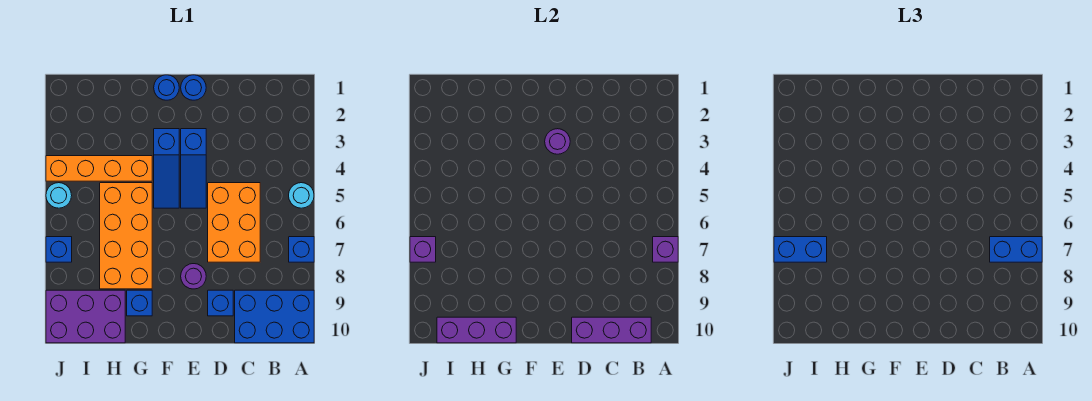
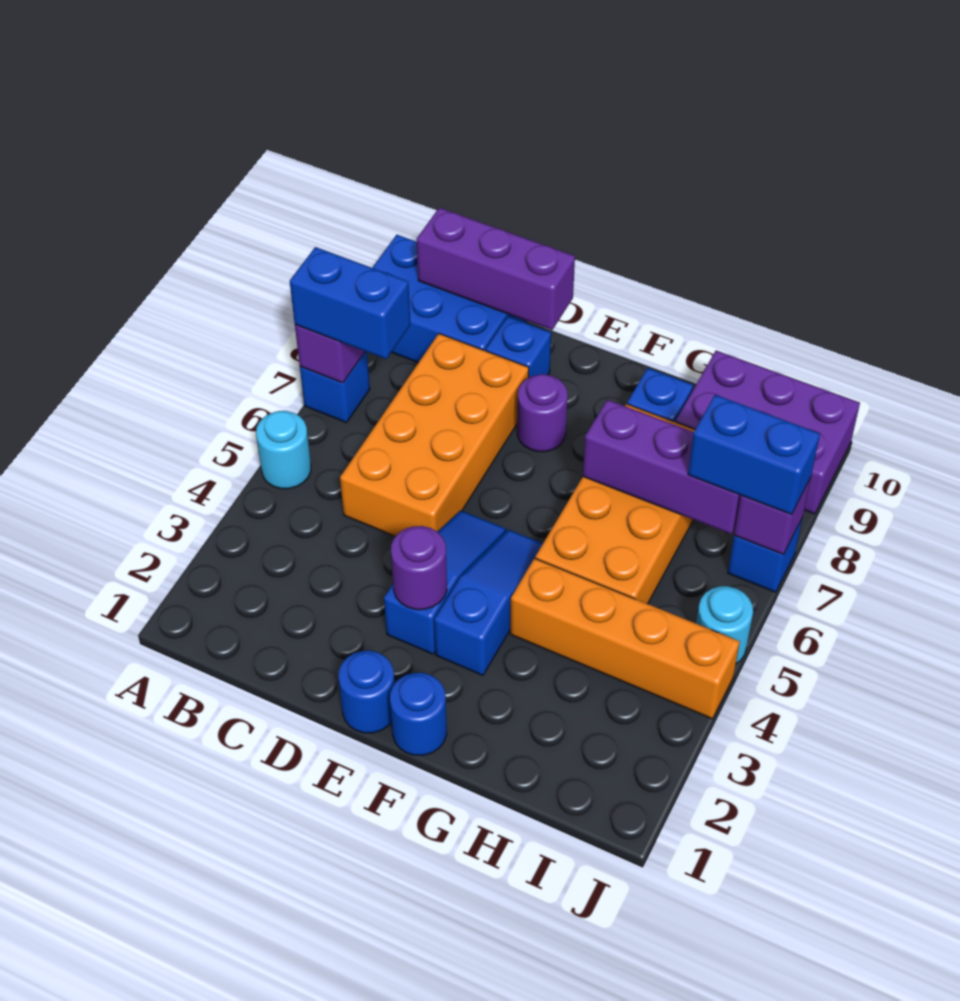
orange brick C5:D7 level 1 -> orange brick C5:D8 level 1
purple brick G10:I10 level 2 -> purple brick G7:I7 level 2

